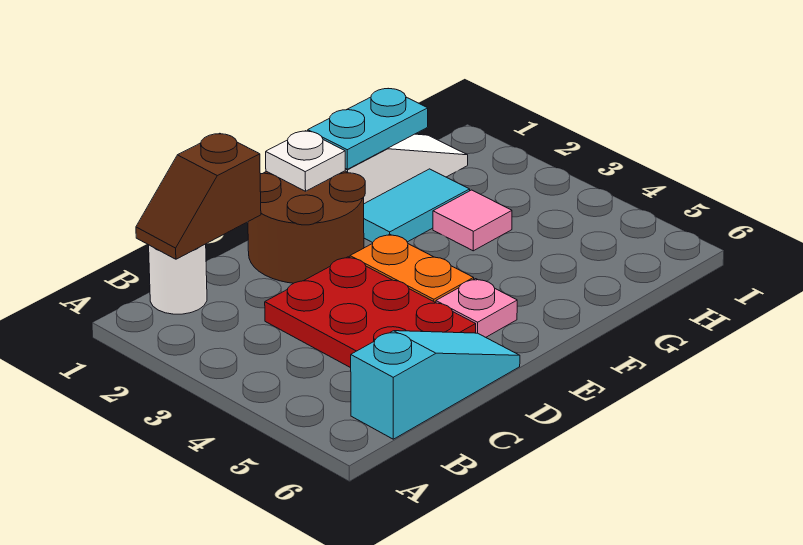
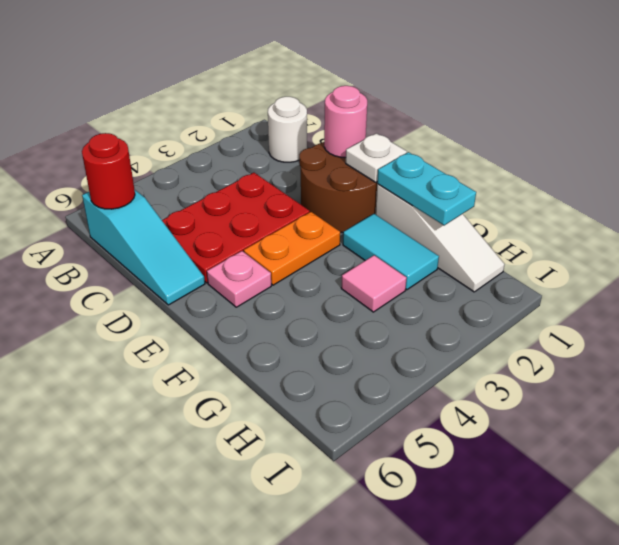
brown slope B1:C1 level 2 top C -> none
none -> red round brick B6 level 2
none -> pink round brick D1 level 2

